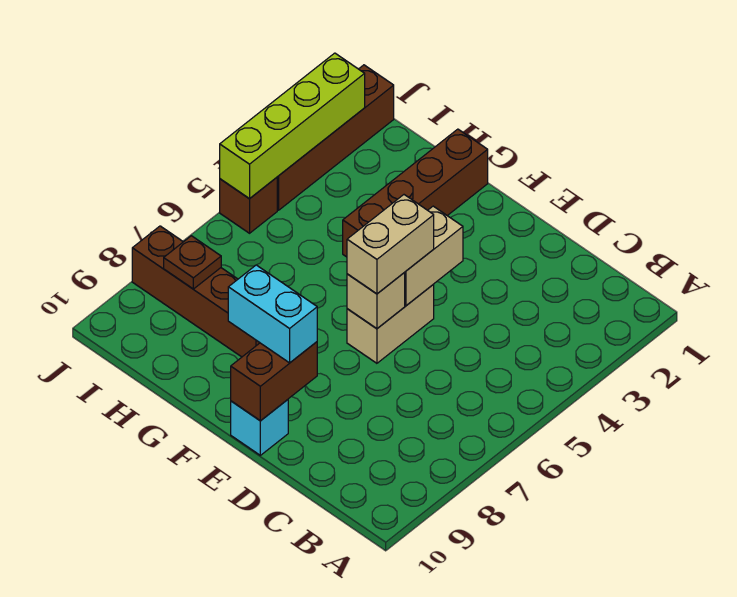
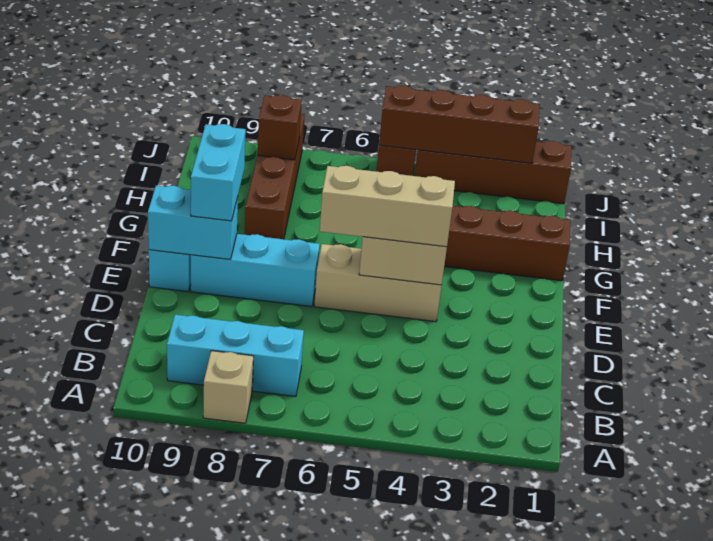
none -> cyan brick B7:B9 level 1
tan brick E5:E6 level 1 -> tan brick E4:E6 level 1
tan brick E5:E6 level 3 -> tan brick E4:E6 level 3
tan brick E6 level 2 -> tan brick A8 level 1
none -> cyan brick E7:E9 level 1
brown brick E9:E10 level 2 -> cyan brick E9:E10 level 2
brown plate I8 level 2 -> brown brick I8 level 2
lime brick J2:J5 level 2 -> brown brick J2:J5 level 2

